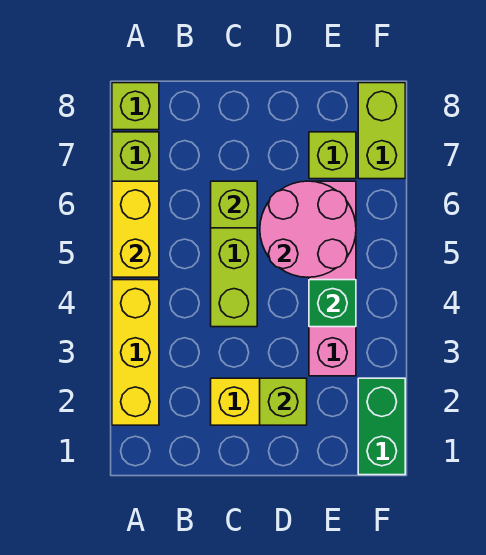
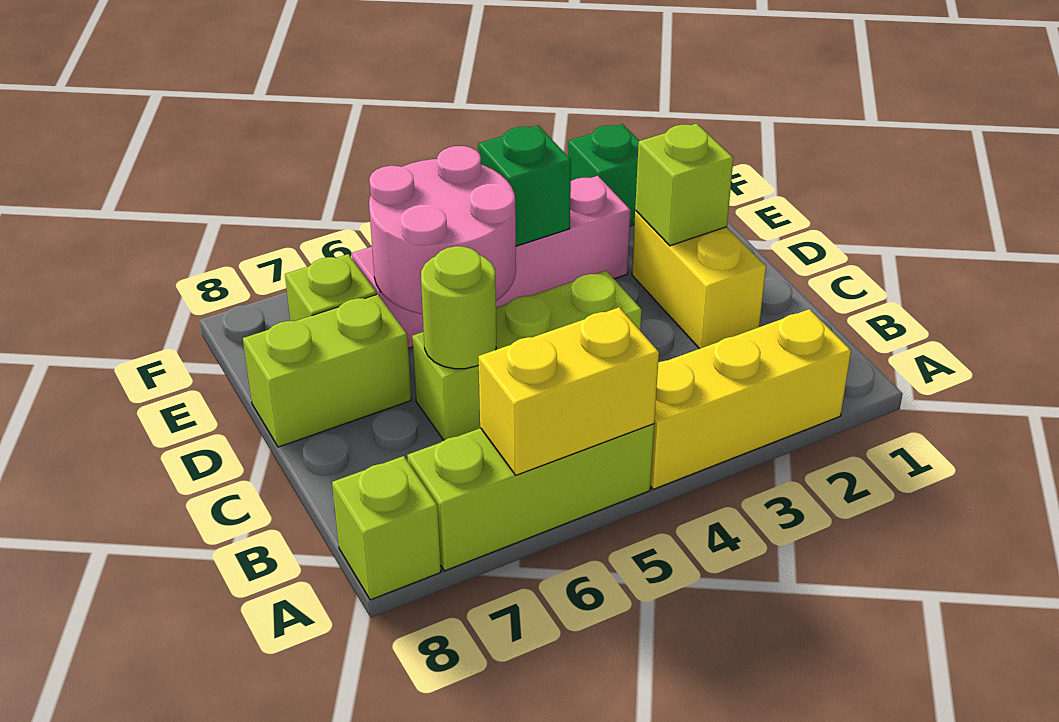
lime brick C6 level 2 -> lime round brick C6 level 2
green brick F1:F2 level 1 -> green brick F2 level 1
lime brick F7:F8 level 1 -> lime brick D7:D8 level 1

